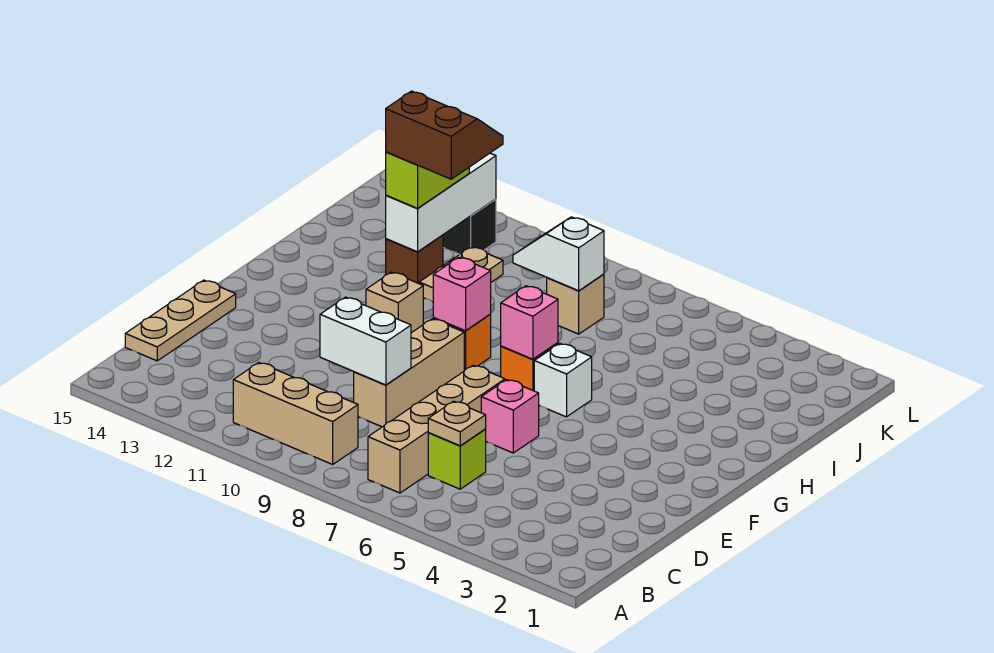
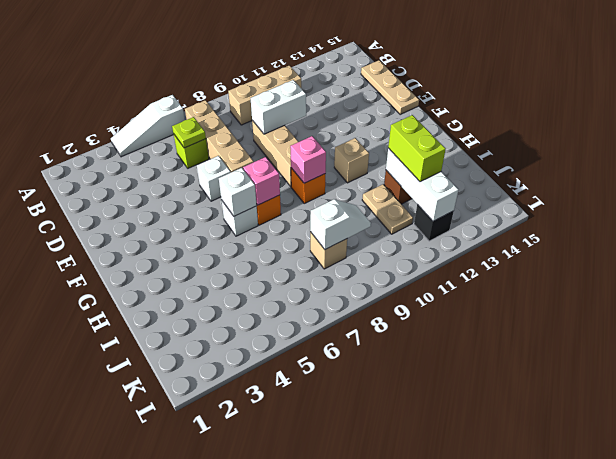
none -> white slope A4:A6 level 1 top 6
tan plate C6 level 2 -> lime plate C6 level 2
pink brick E6 level 1 -> white brick E6 level 1
none -> white brick G6 level 2
brown slope I11:J12 level 4 top I -> none

